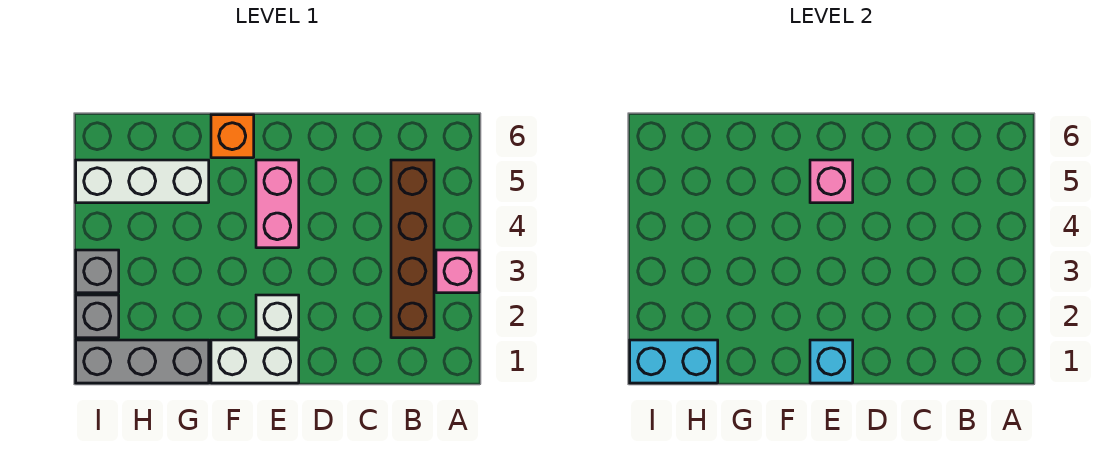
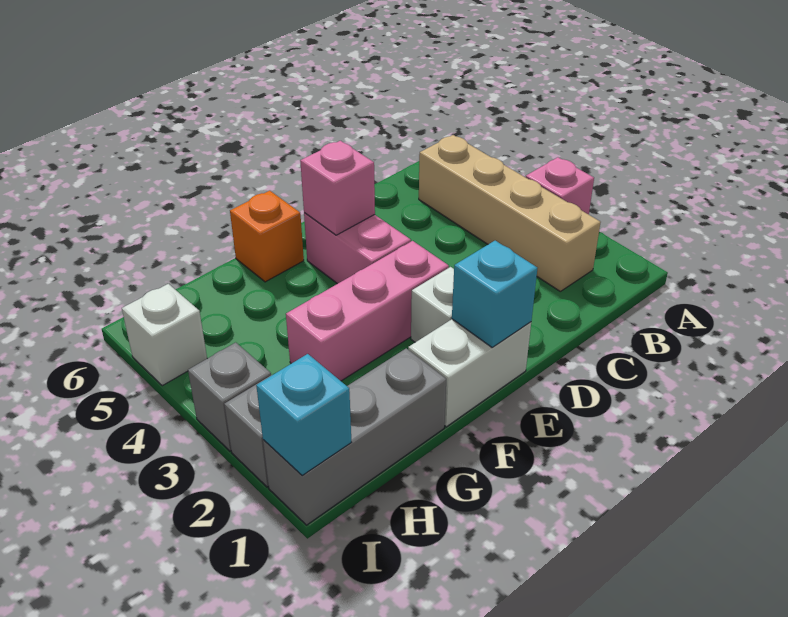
brown brick B2:B5 level 1 -> tan brick B2:B5 level 1
none -> pink brick E3:G3 level 1
white brick G5:I5 level 1 -> white brick I5 level 1
cyan brick H1:I1 level 2 -> cyan brick I1 level 2

